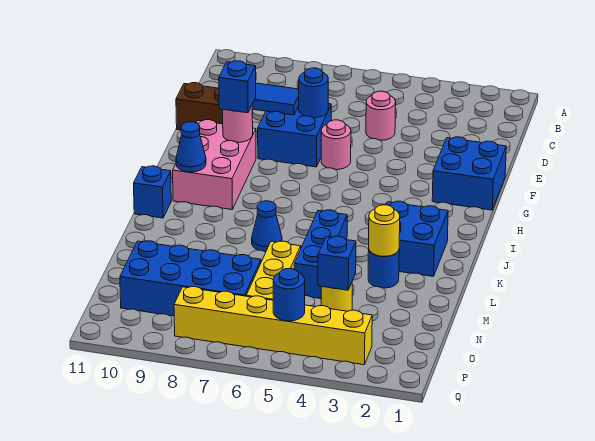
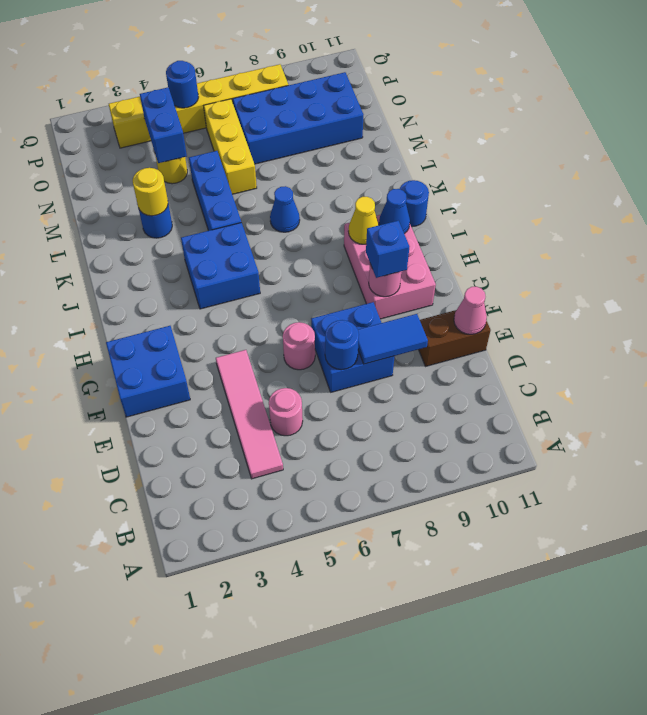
none -> pink tile C4:F4 level 1
none -> pink cone E11 level 2
none -> yellow cone I9 level 2
blue brick J2:K3 level 1 -> blue brick I4:J5 level 1
blue brick J11 level 1 -> blue round brick J11 level 1
blue brick N4 level 2 -> blue brick N4:O4 level 2

